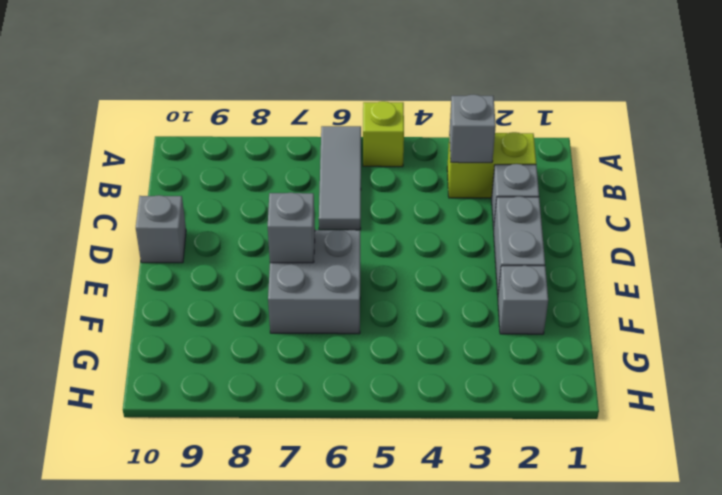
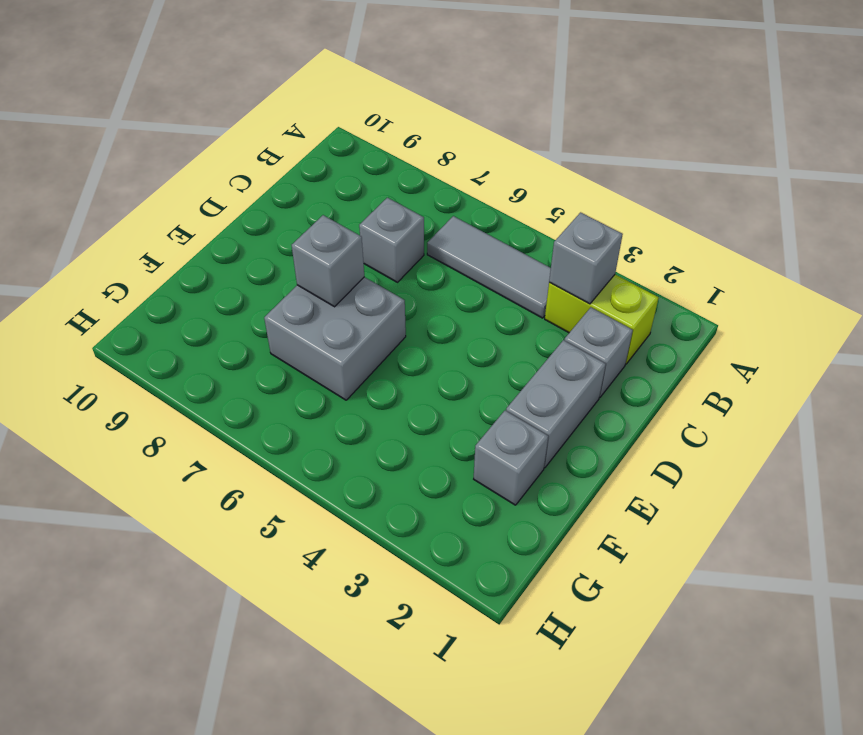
lime brick A5 level 1 -> none
grey tile A6:C6 level 1 -> grey tile B4:B6 level 1
grey brick D10 level 1 -> grey brick C7 level 1

